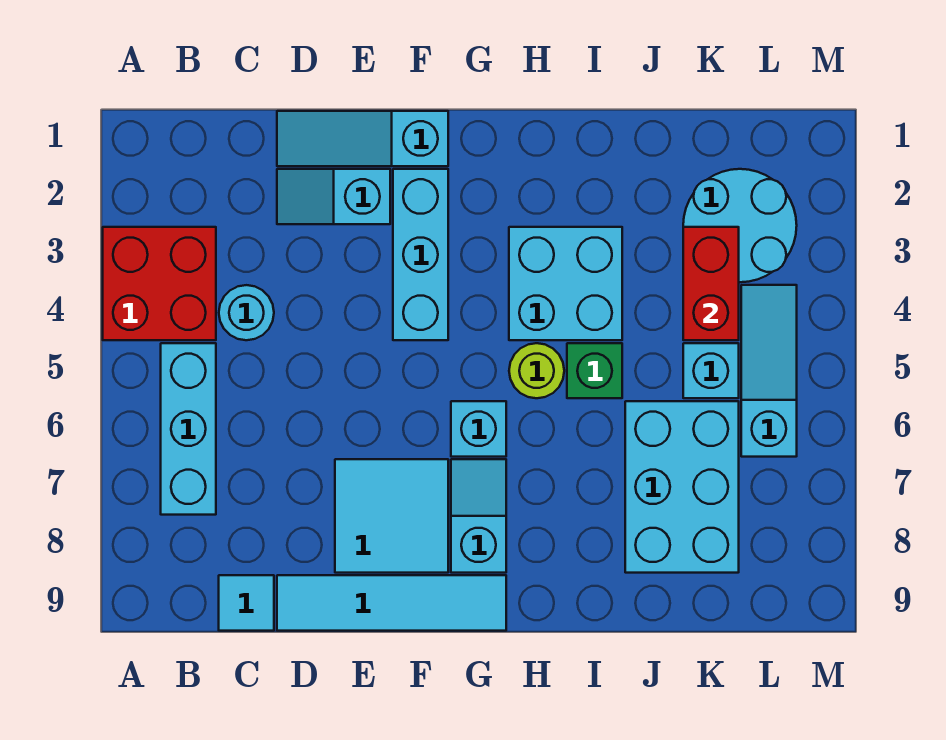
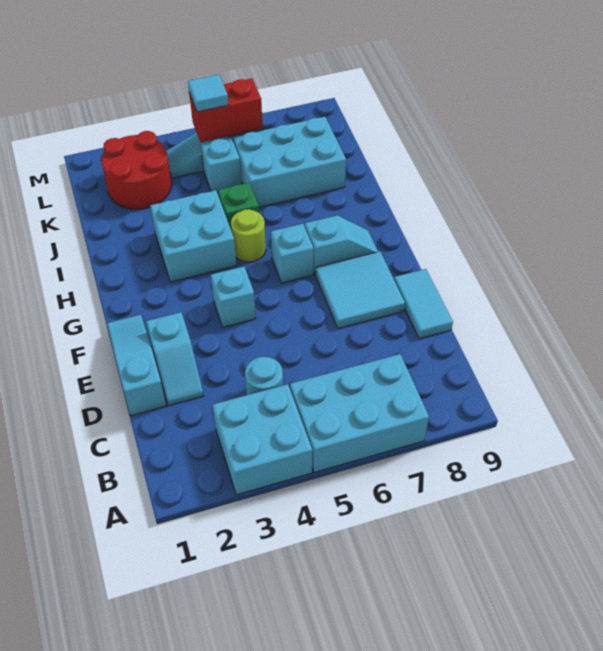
red brick A3:B4 level 1 -> cyan brick A3:B4 level 1
cyan brick B5:B7 level 1 -> cyan brick A5:B7 level 1
cyan tile C9 level 1 -> cyan tile L5 level 3
cyan slope D1:F1 level 1 top F -> cyan slope D1:F1 level 1 top D
cyan tile D9:G9 level 1 -> cyan tile D9:E9 level 1
cyan brick F2:F4 level 1 -> cyan brick F4 level 1
cyan slope G7:G8 level 1 top 8 -> cyan slope G7:G8 level 1 top 7
cyan round brick K2:L3 level 1 -> red round brick K2:L3 level 1
red brick K3:K4 level 2 -> red brick L5:L6 level 2

